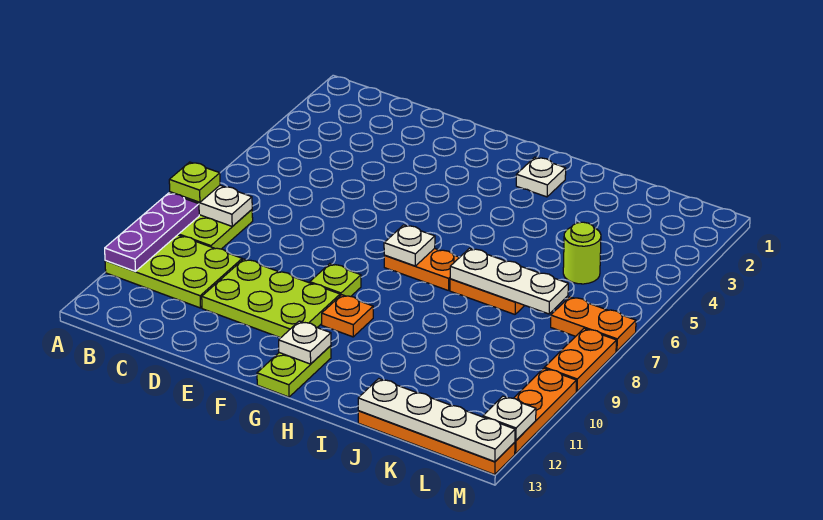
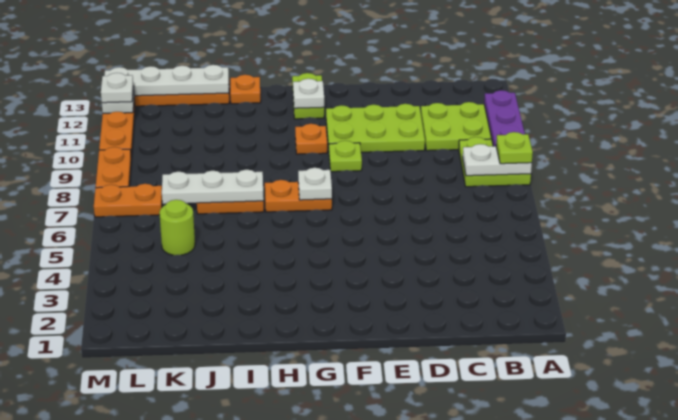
white plate H2 level 1 -> white plate M12 level 3
none -> orange plate I13 level 1

